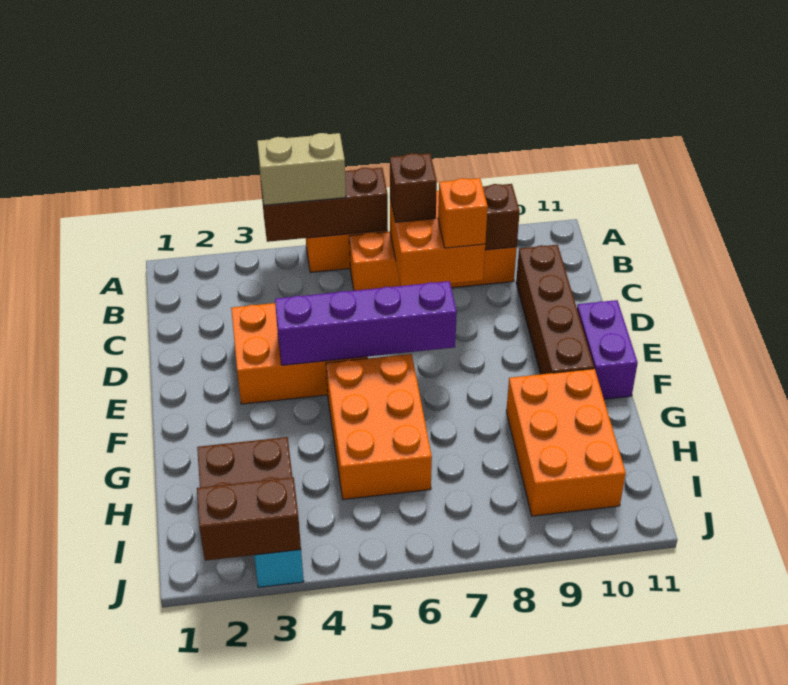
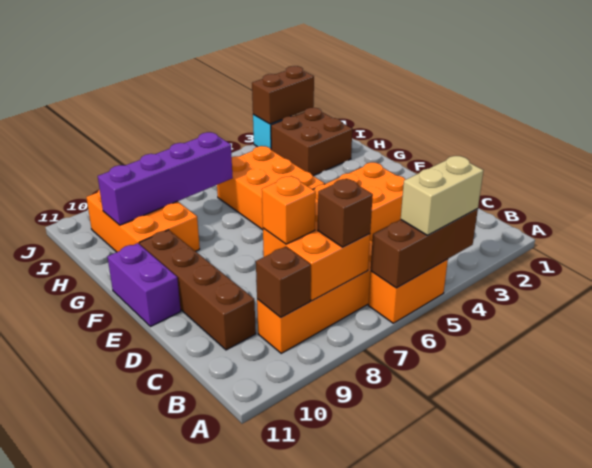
purple brick E4:E7 level 2 -> purple brick H7:H10 level 2

